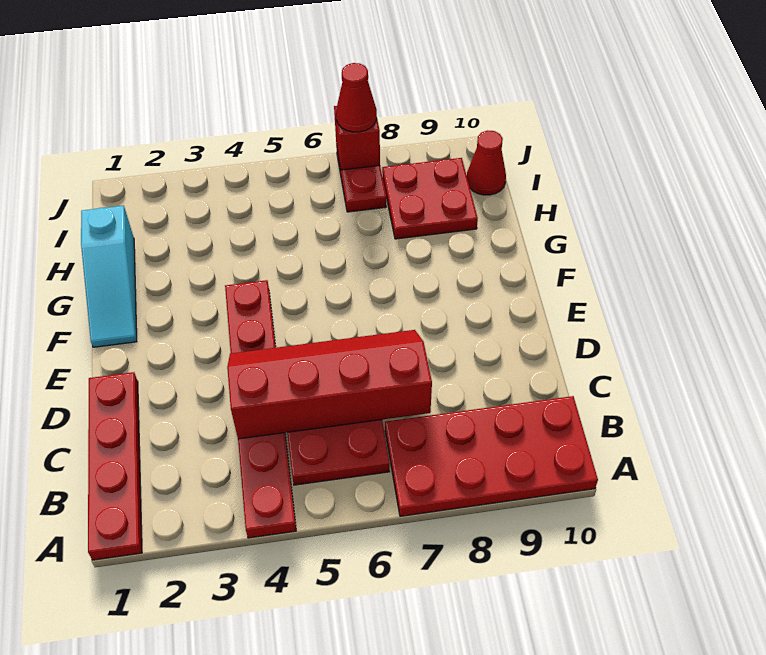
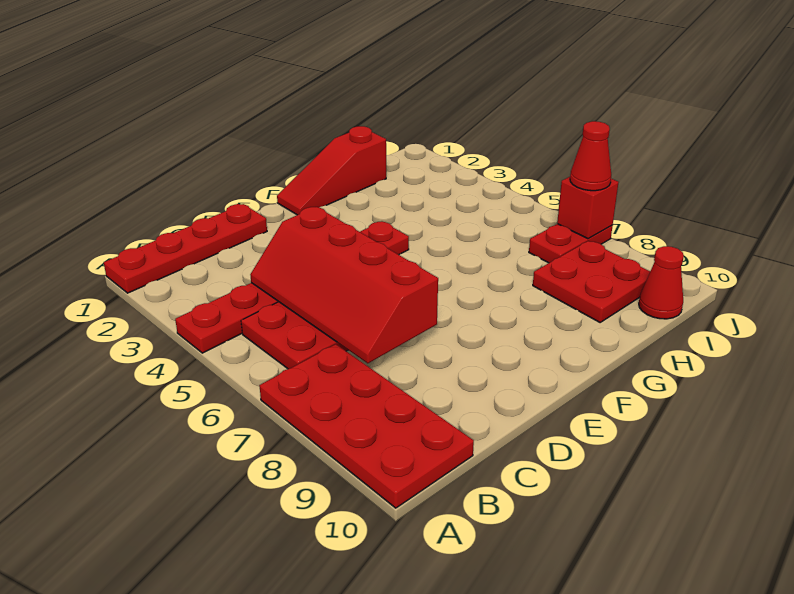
red slope C4:D7 level 2 top C -> red slope C4:D7 level 2 top D
cyan slope F1:H1 level 1 top H -> red slope F1:H1 level 1 top H

